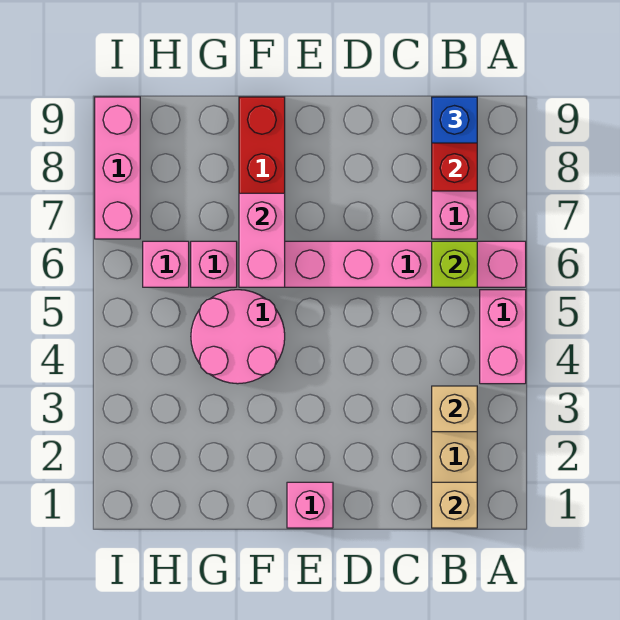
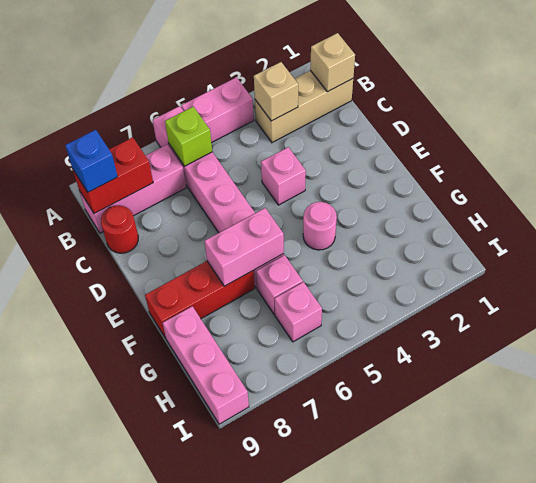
none -> red round brick C9 level 1
pink brick E1 level 1 -> pink brick D4 level 1
pink round brick F4:G5 level 1 -> pink round brick F4 level 1
pink brick I7:I9 level 1 -> pink brick G9:I9 level 1

